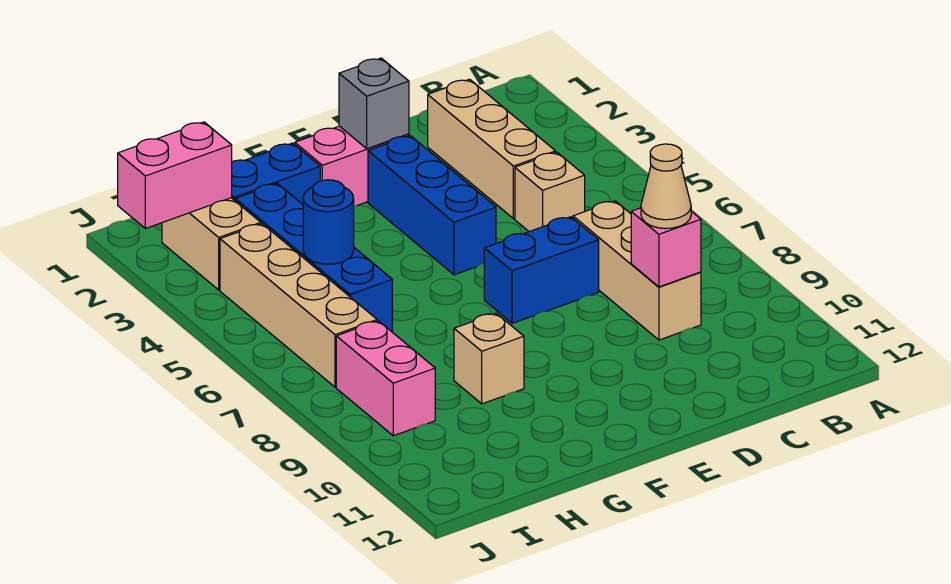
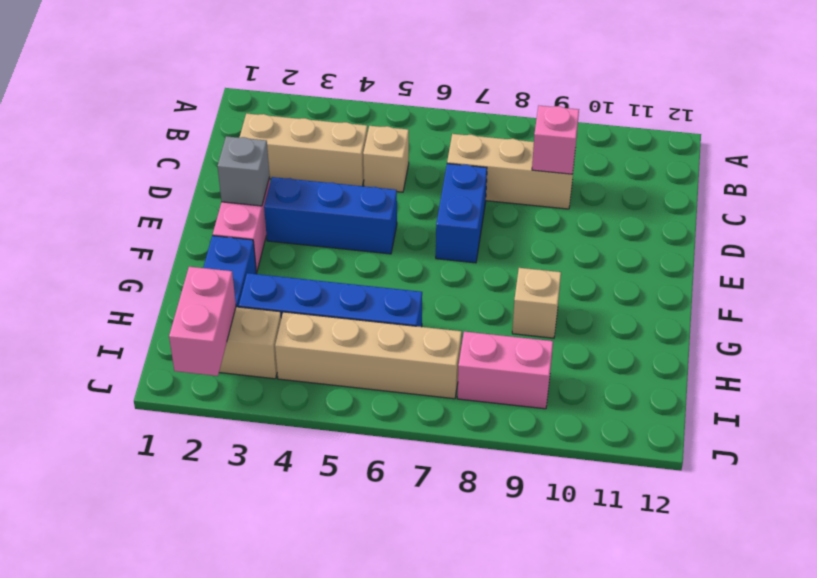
tan cone C9 level 3 -> none
blue round brick H5 level 2 -> none

